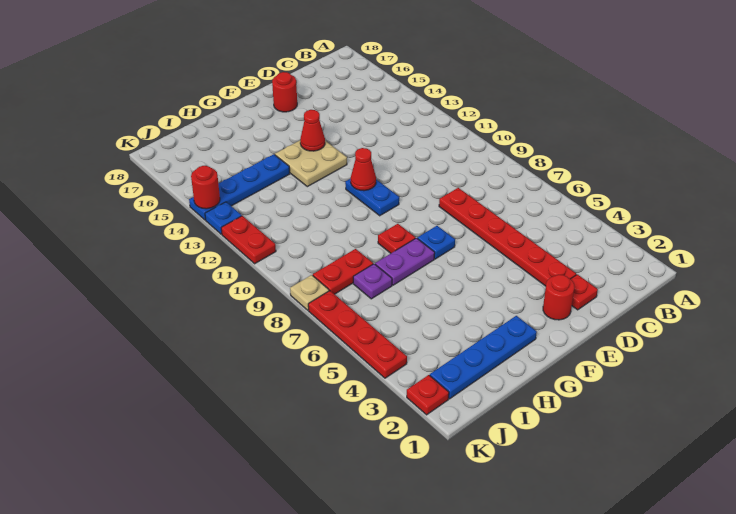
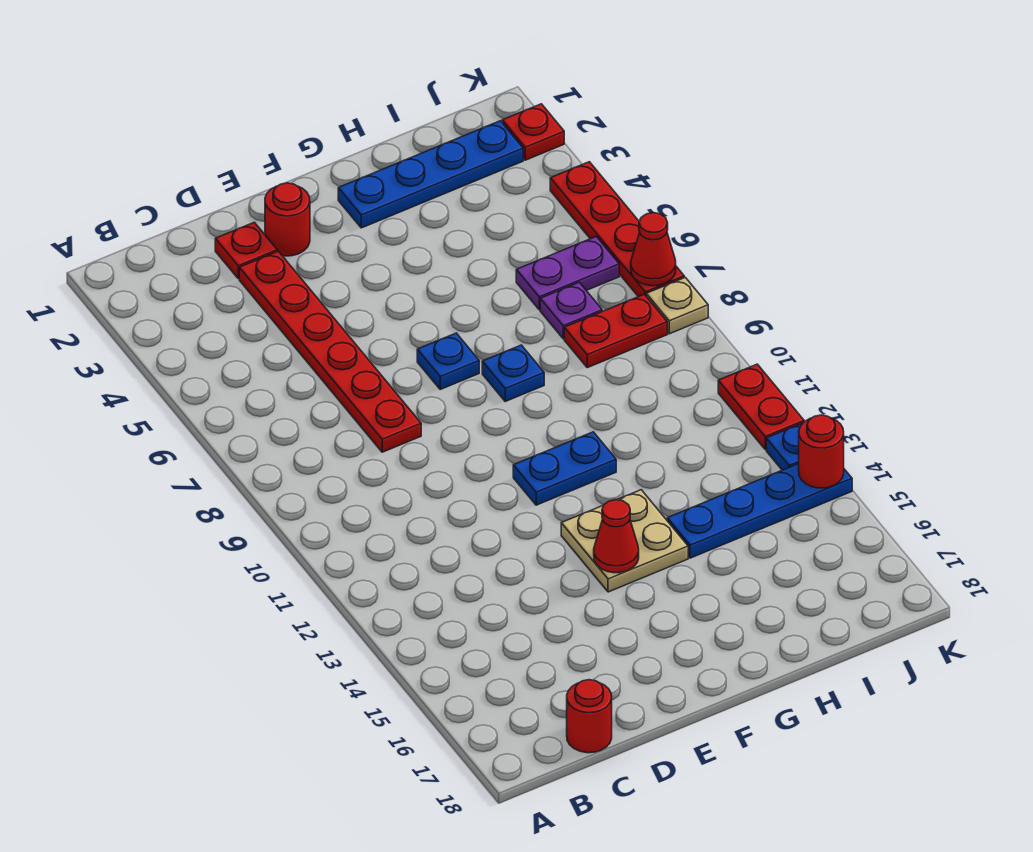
red round brick E17 level 1 -> red round brick C18 level 1
blue plate F10:F11 level 1 -> blue plate F11:G11 level 1
red cone F11 level 2 -> red cone K7 level 2
purple plate G7:H7 level 1 -> purple plate I6:J6 level 1
red plate G8 level 1 -> blue plate G8 level 1

